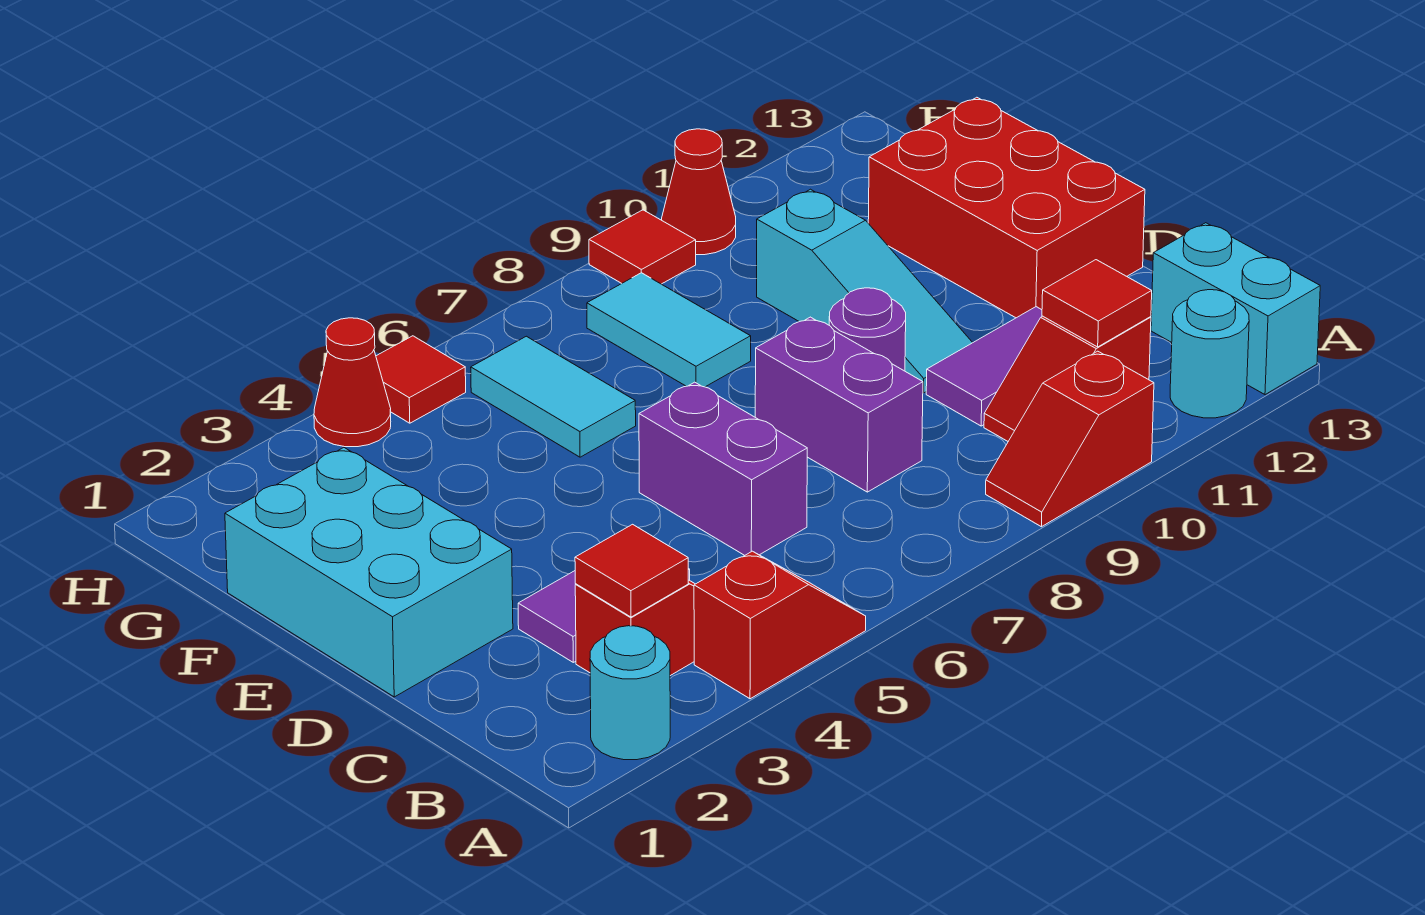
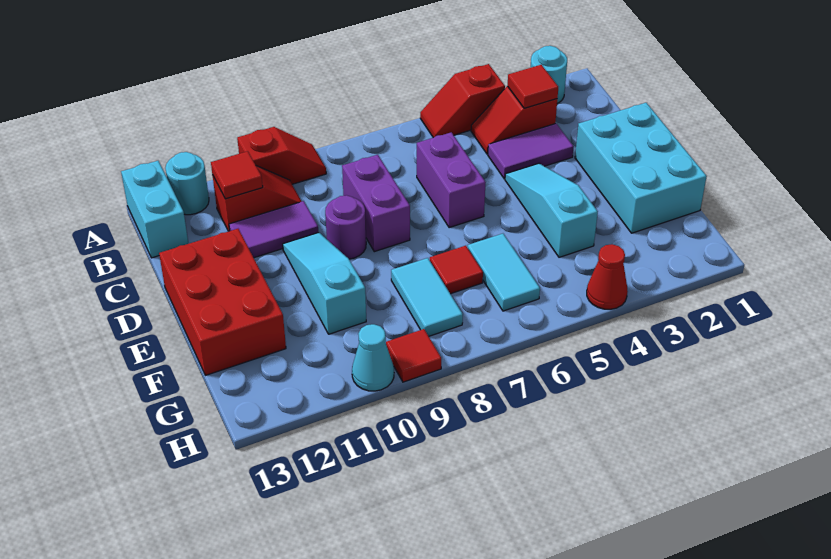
none -> cyan slope D4:F4 level 1 top F
red tile H5 level 1 -> red tile F7 level 1
red cone H10 level 1 -> cyan cone H10 level 1

